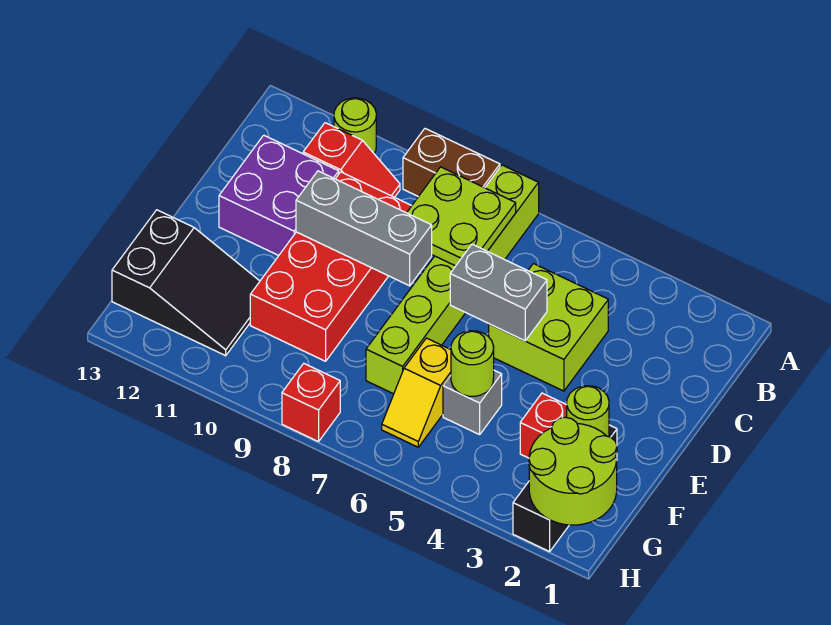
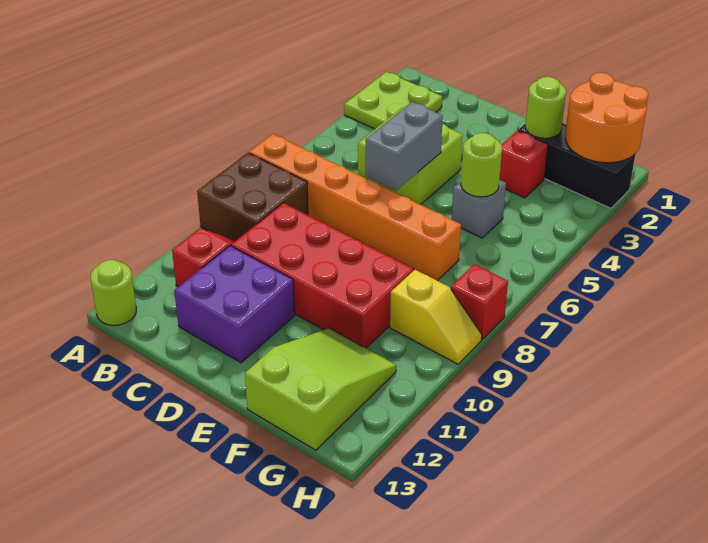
lime brick A7:F7 level 1 -> orange brick A7:F7 level 1
brown brick A8:A9 level 1 -> brown brick A8:B9 level 1
lime round brick A11 level 1 -> lime round brick A13 level 1
lime plate B7:C8 level 2 -> lime plate A2:B3 level 1
grey brick D8:D10 level 2 -> none
yellow slope F6:G6 level 1 top F -> yellow slope G9:H9 level 1 top G
black slope F11:G13 level 1 top 13 -> lime slope F11:G13 level 1 top 13
lime round brick G1:H2 level 2 -> orange round brick G1:H2 level 2

